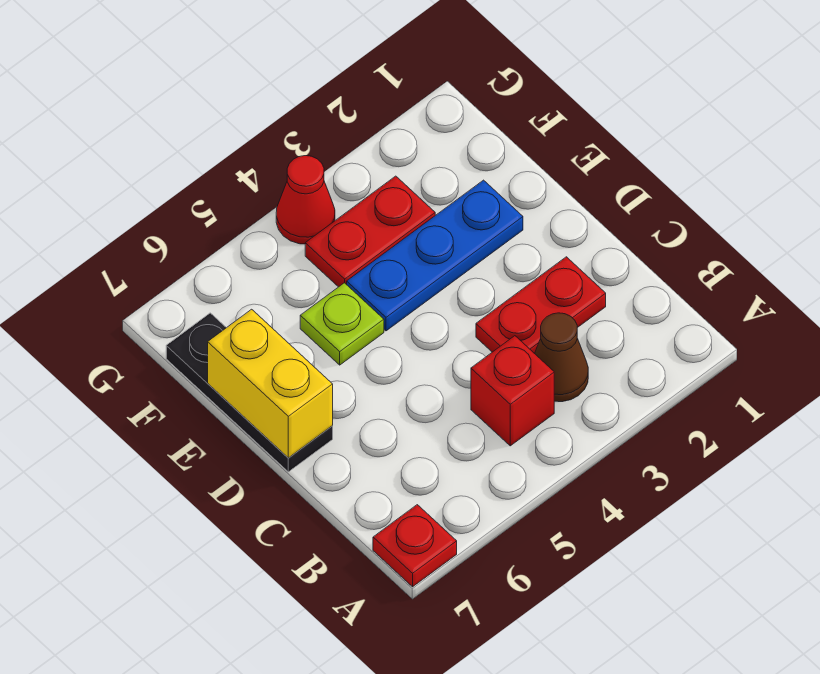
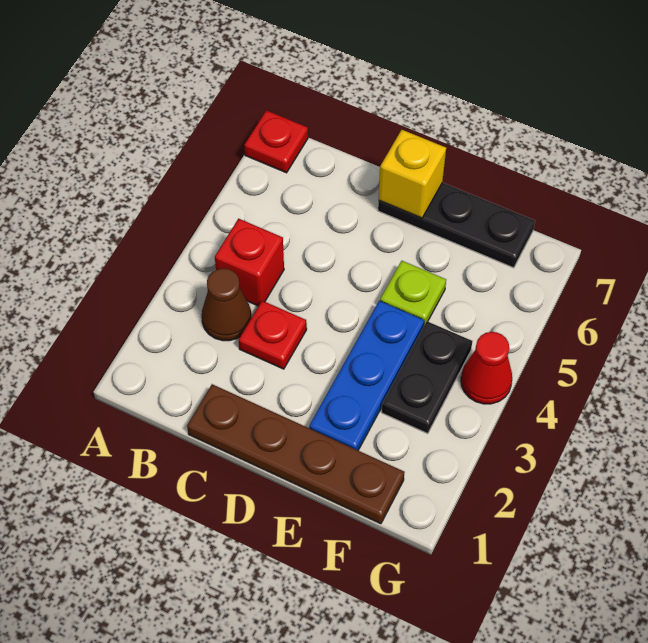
none -> brown plate C1:F1 level 1
red plate C2:C3 level 1 -> red plate C3 level 1
yellow brick D7:E7 level 2 -> yellow brick D7 level 2
red plate F3:F4 level 1 -> black plate F3:F4 level 1

